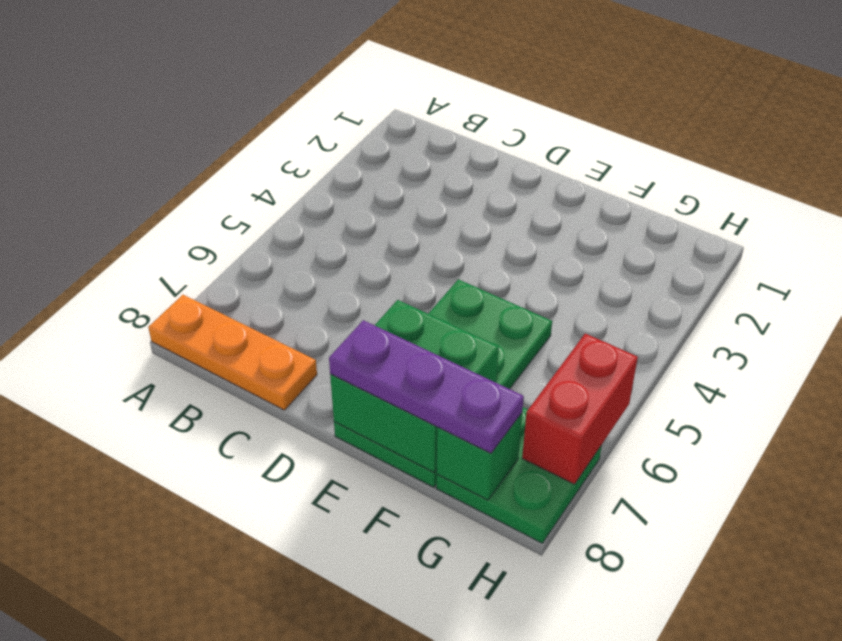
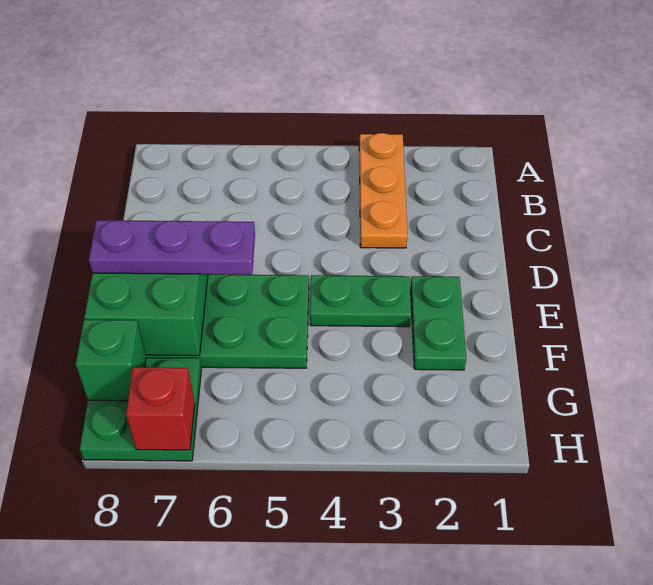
orange plate A8:C8 level 1 -> orange plate A3:C3 level 1
none -> green plate E2:F2 level 1
none -> green plate E3:E4 level 1
purple plate E8:G8 level 3 -> purple plate E6:E8 level 3
red brick H6:H7 level 2 -> red brick H7 level 2

